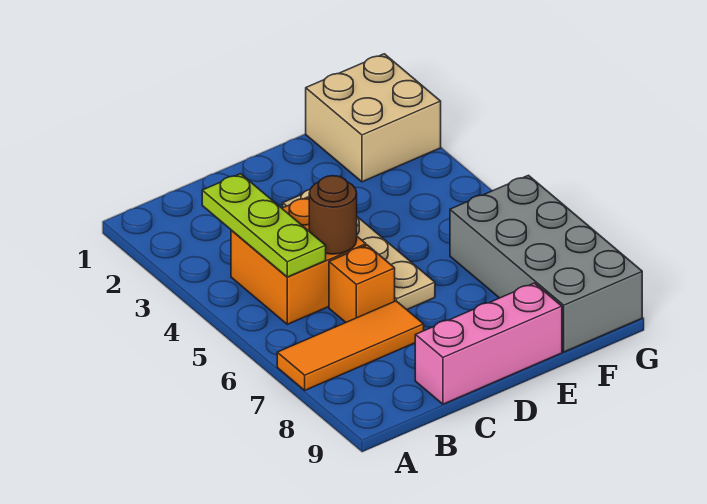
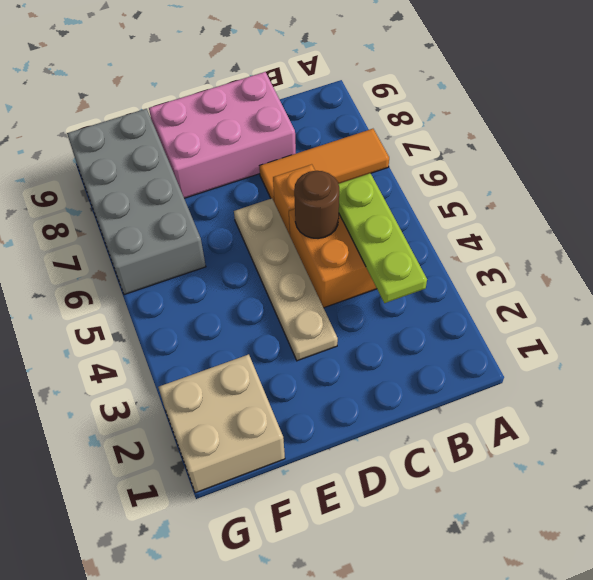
pink brick C9:E9 level 1 -> pink brick C8:E9 level 1

